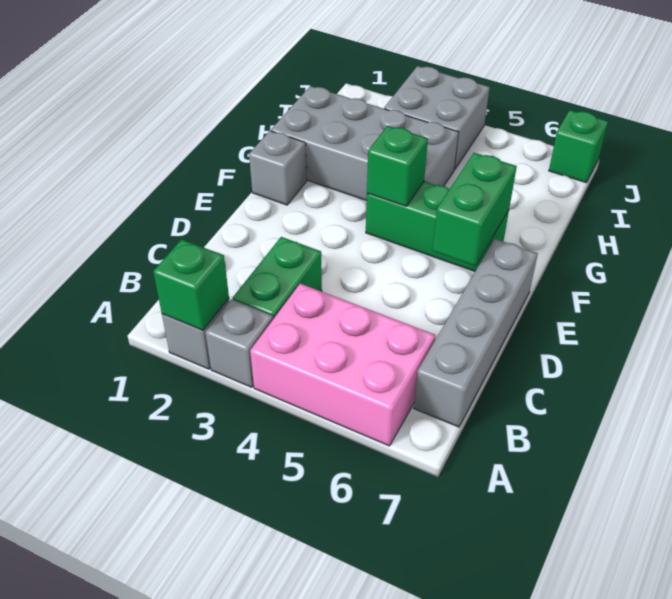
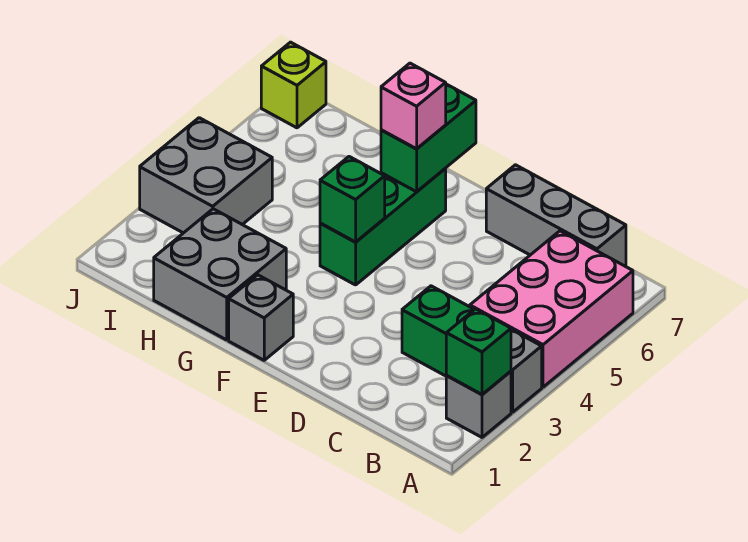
grey brick B7:E7 level 1 -> grey brick B7:D7 level 1
green brick E6:F6 level 2 -> green brick F6:F7 level 2
none -> pink brick F6 level 3
grey brick G1:H4 level 1 -> grey brick G1:H2 level 1
green brick J7 level 1 -> lime brick J7 level 1

